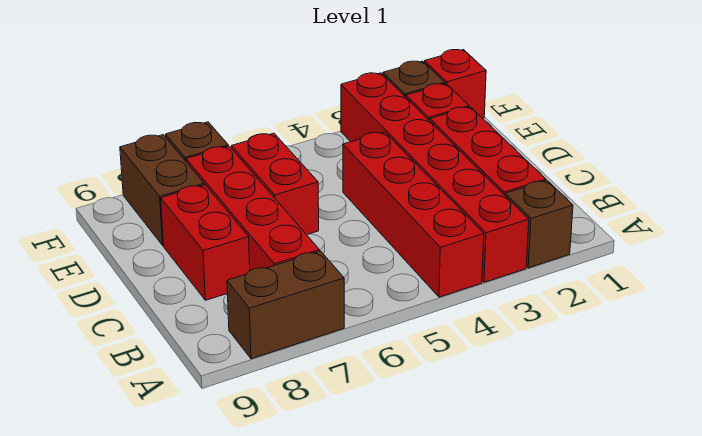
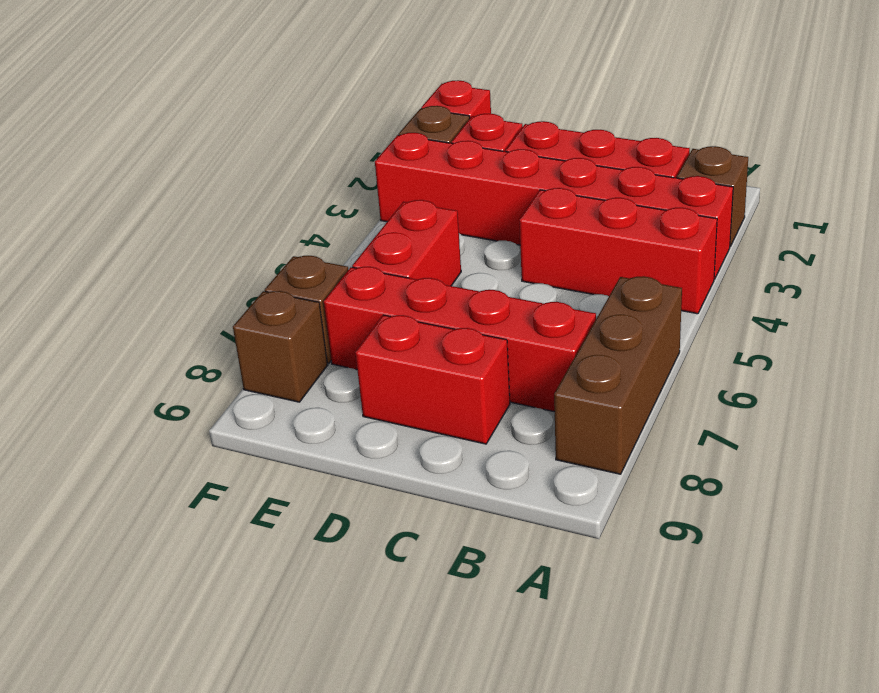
red brick A4:D4 level 1 -> red brick A4:C4 level 1
brown brick A7:A8 level 1 -> brown brick A6:A8 level 1
red brick D6:E6 level 1 -> red brick E5:E6 level 1
brown brick E8:F8 level 1 -> brown brick F8 level 1

